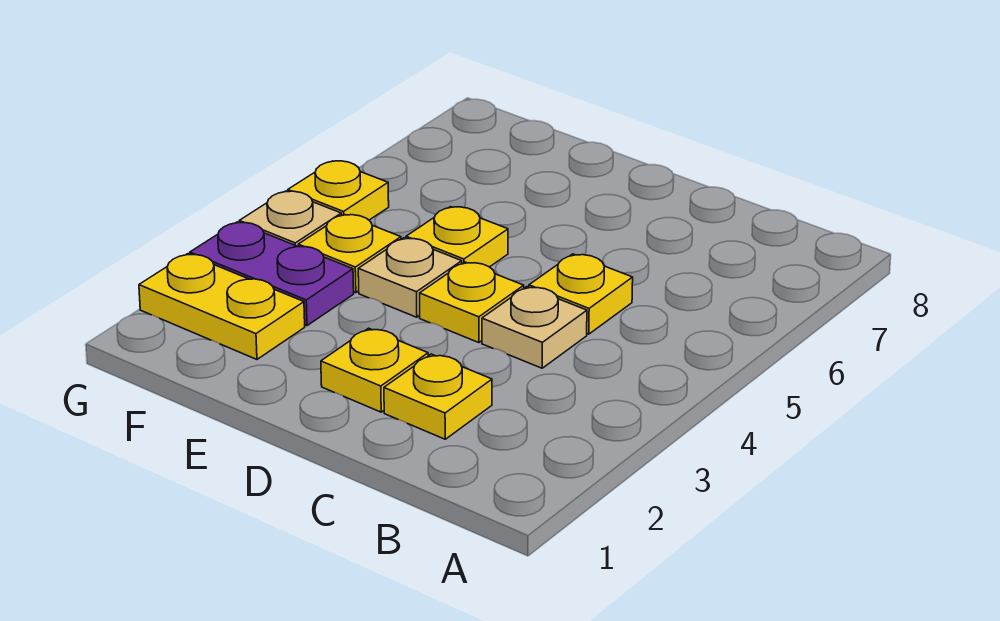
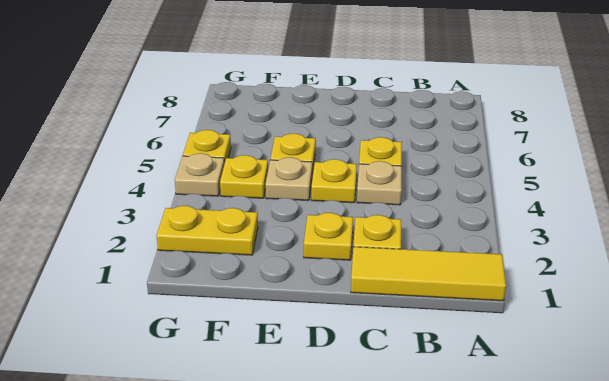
none -> yellow tile A1:C1 level 1
purple plate F3:G3 level 1 -> none

